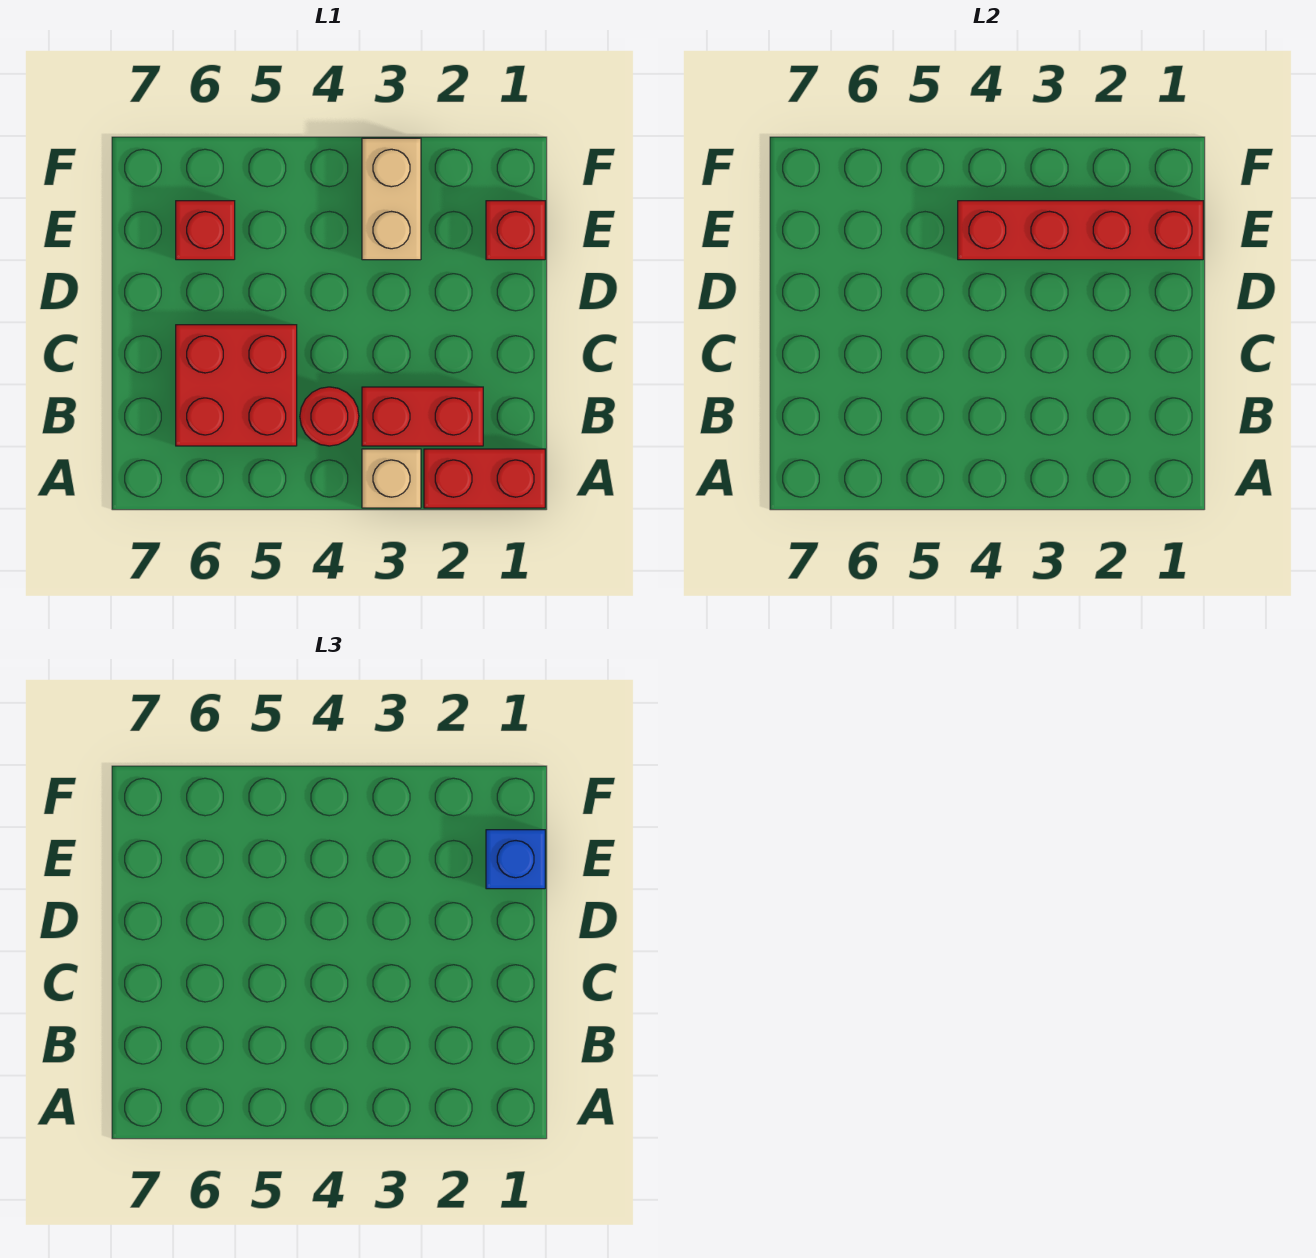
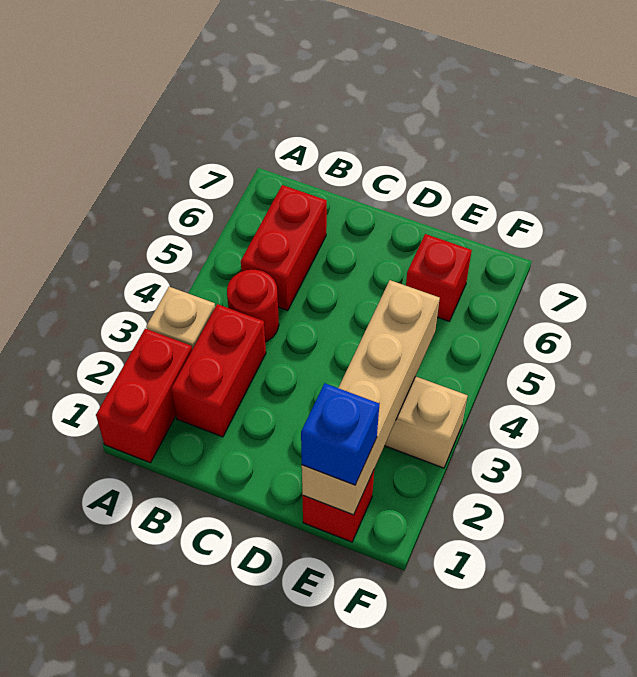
red brick B5:C6 level 1 -> red brick B5:B6 level 1
red brick E1:E4 level 2 -> tan brick E1:E4 level 2

